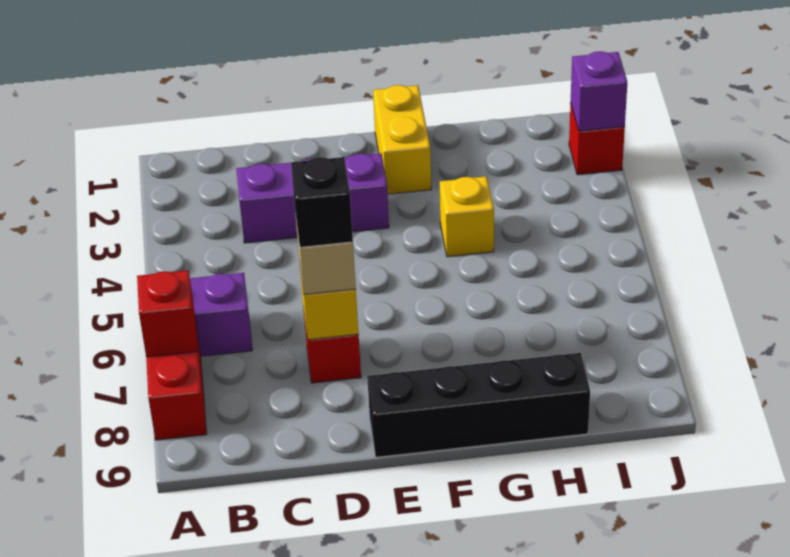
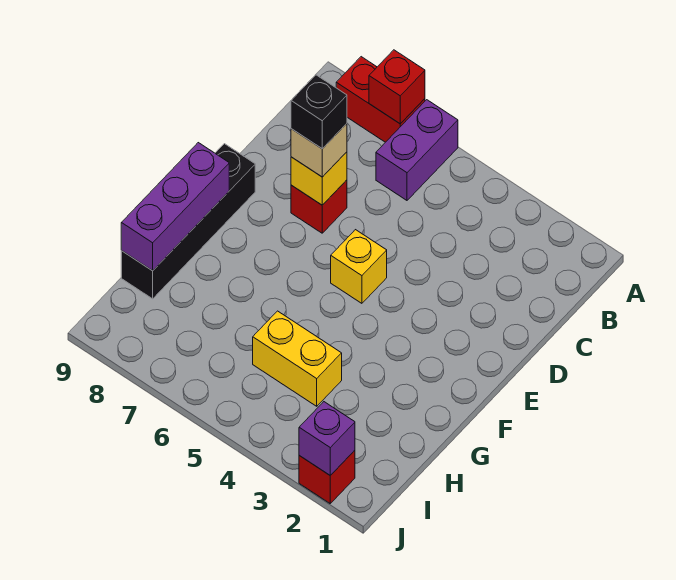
purple brick C3:E3 level 1 -> purple brick F9:H9 level 2
yellow brick F1:F2 level 1 -> yellow brick H4:H5 level 1
yellow brick G4 level 1 -> yellow brick E5 level 1

